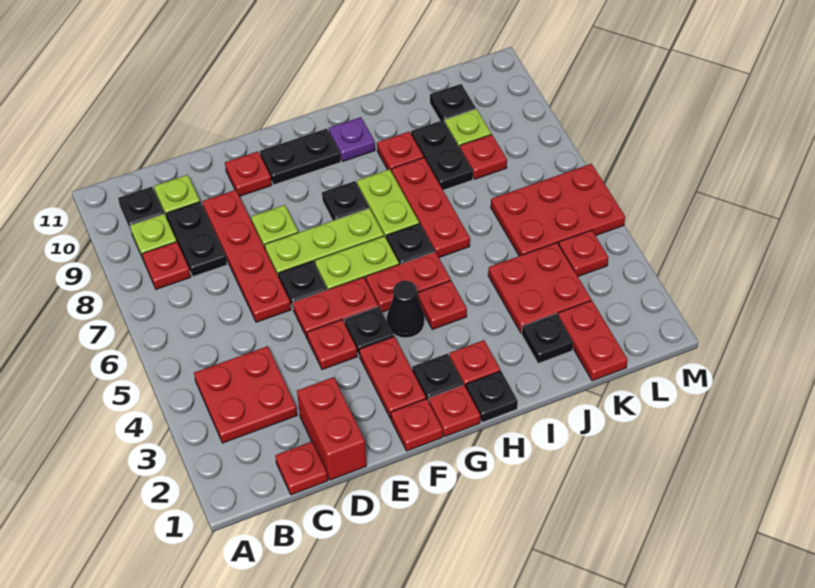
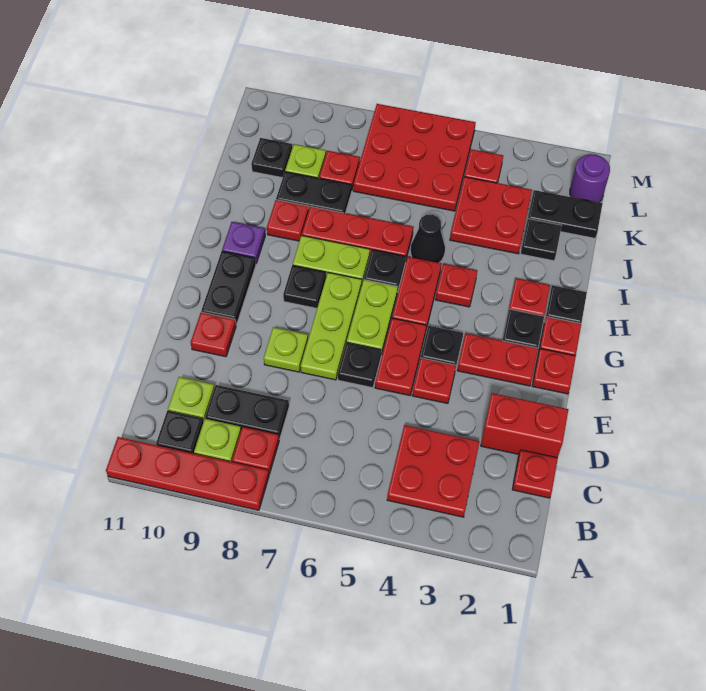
red plate D6:D9 level 1 -> red plate A8:A11 level 1
black cone G4 level 1 -> black cone I5 level 1
red plate K1:K2 level 1 -> black plate K1:K2 level 1
red plate K5:M6 level 1 -> red plate K5:M7 level 1
none -> purple round brick L1 level 1

